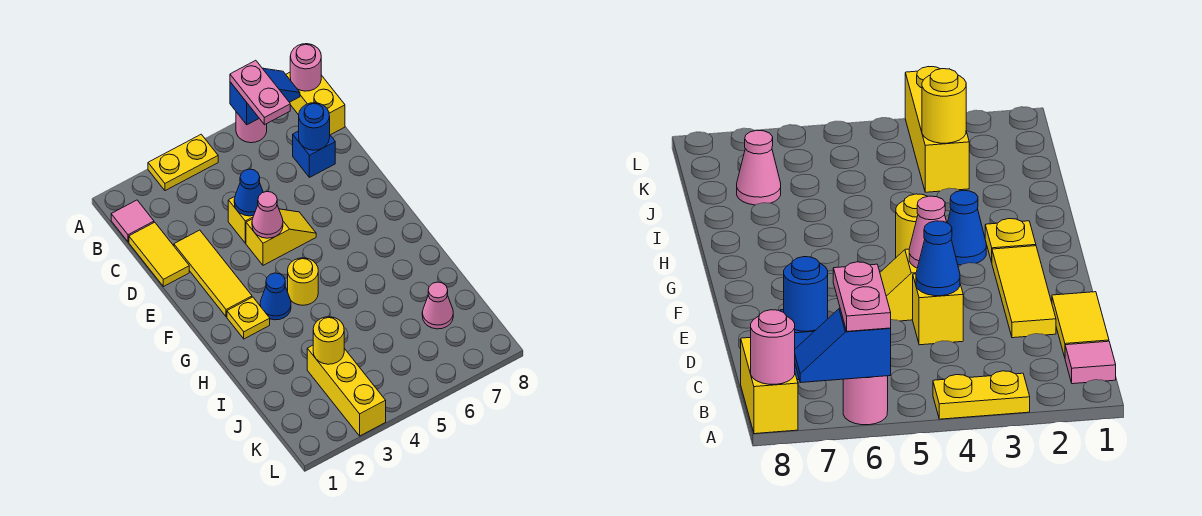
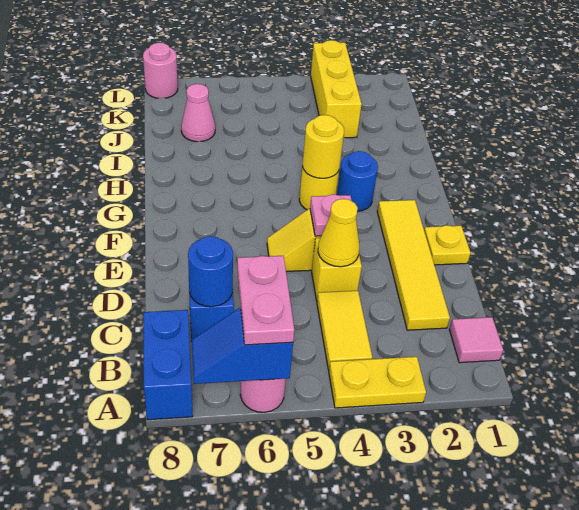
yellow brick A8:B8 level 1 -> blue brick A8:B8 level 1
pink round brick A8 level 2 -> pink round brick L8 level 1
yellow tile C1:D1 level 1 -> yellow tile B4:C4 level 1
yellow tile D2:F2 level 1 -> yellow tile C2:F2 level 1
blue cone D4 level 2 -> yellow cone D4 level 2
pink cone E4 level 2 -> pink plate E4 level 2
yellow plate G2 level 1 -> yellow plate E1 level 1
blue cone G3 level 1 -> blue round brick G3 level 1
yellow round brick J3 level 2 -> yellow round brick G4 level 2

